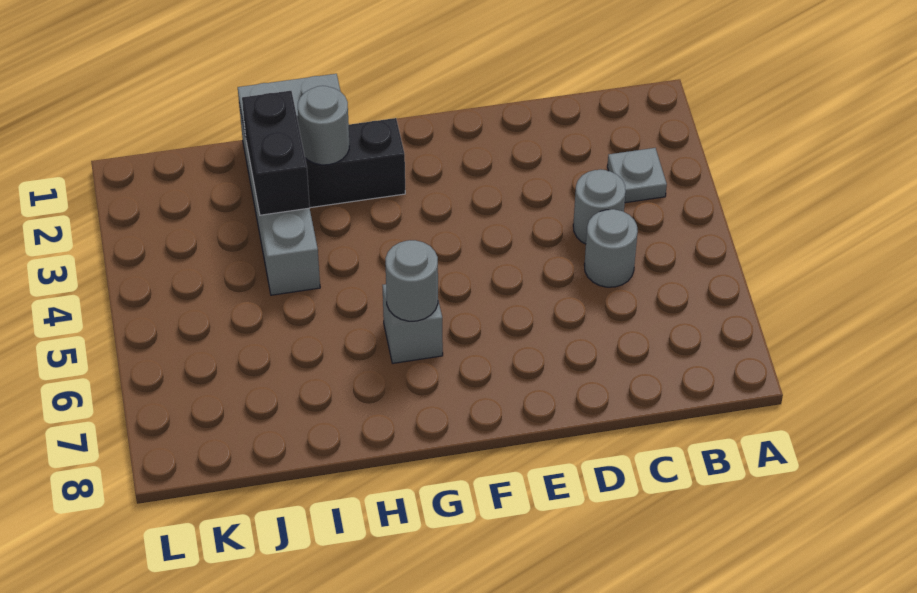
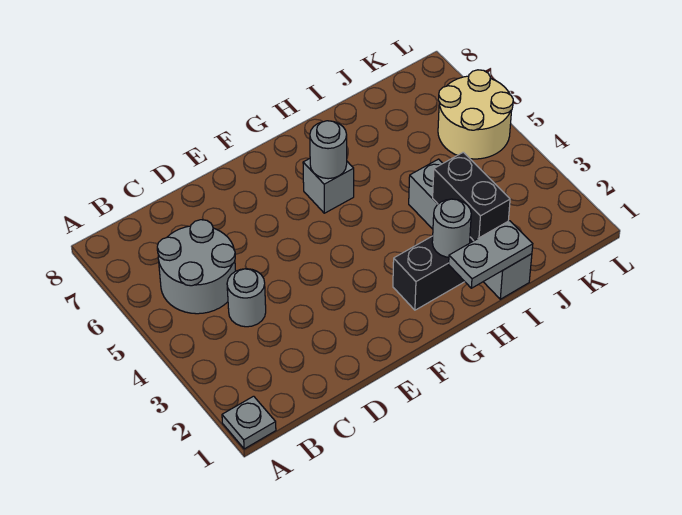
grey plate B3 level 1 -> grey plate A1 level 1
grey round brick C5 level 1 -> grey round brick B5:C6 level 1
none -> tan round brick K5:L6 level 1

